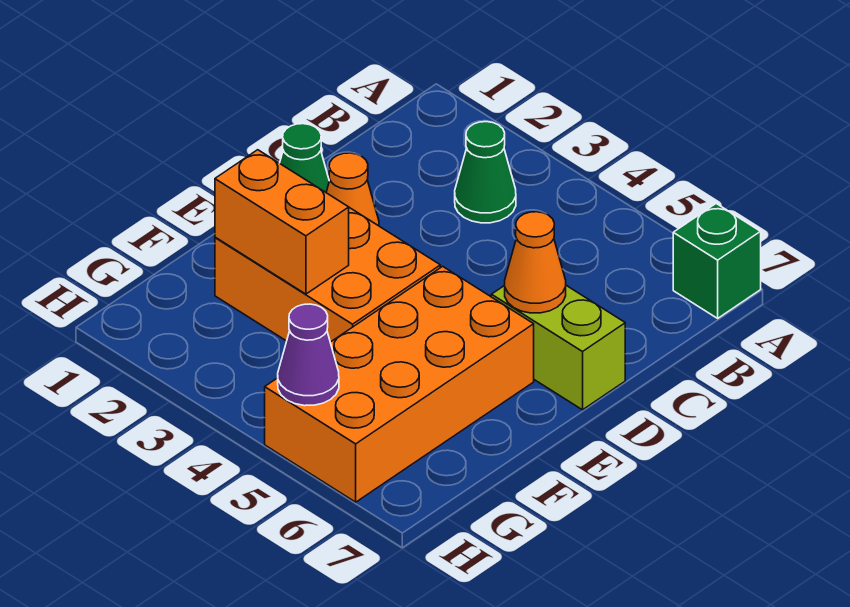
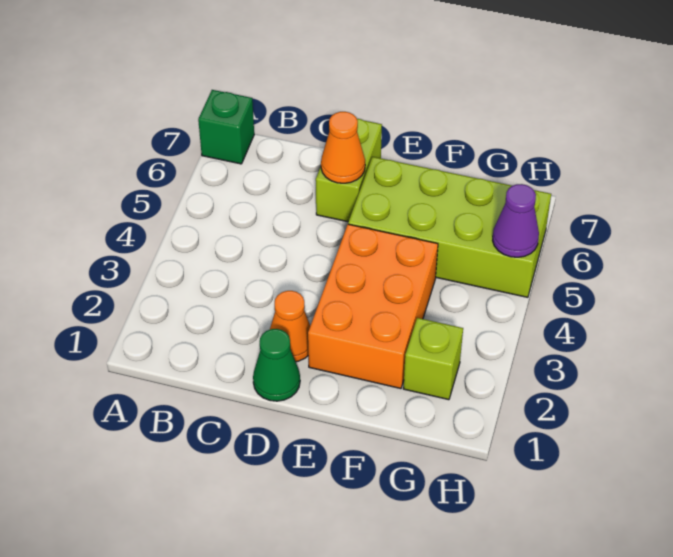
green cone B3 level 1 -> none
orange brick E5:H6 level 1 -> lime brick E5:H6 level 1
orange brick F2:F3 level 2 -> none
none -> lime brick G2 level 1

